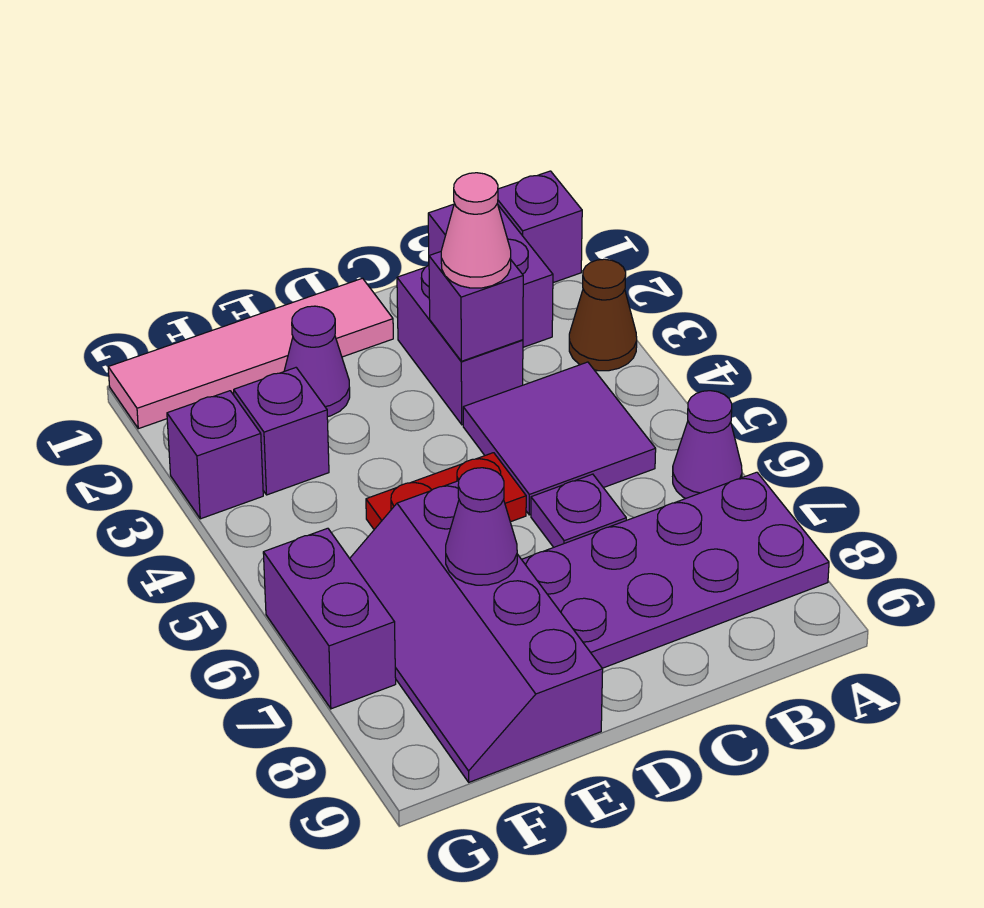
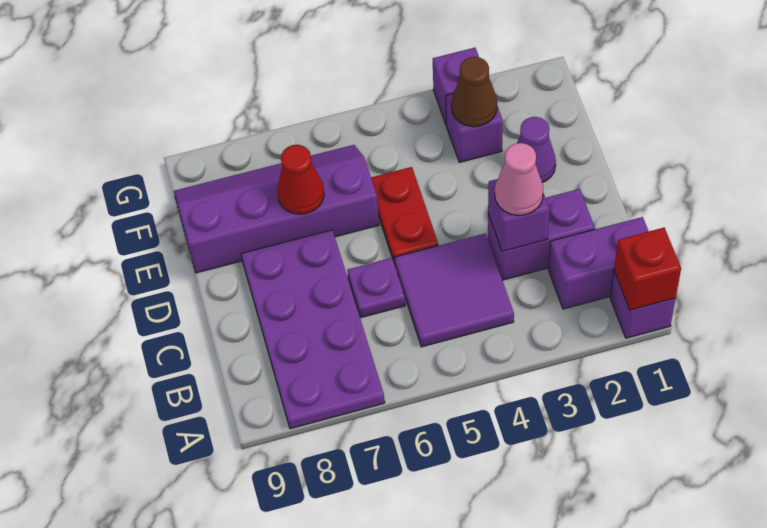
none -> red brick A1 level 2
brown cone A3 level 1 -> brown cone F3 level 2
purple cone A6 level 1 -> none
pink tile D1:G1 level 1 -> none
purple cone E7 level 2 -> red cone E7 level 2
purple brick G6:G7 level 1 -> none

